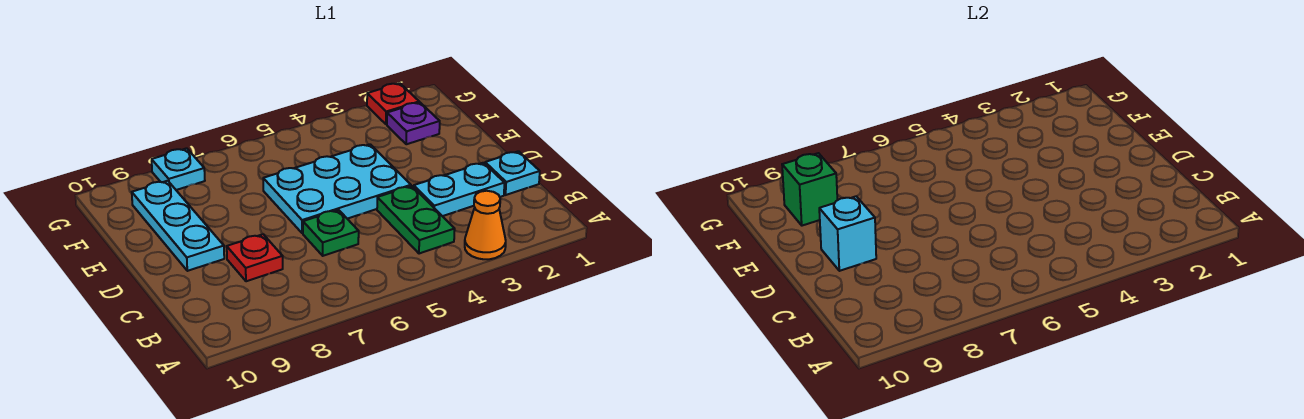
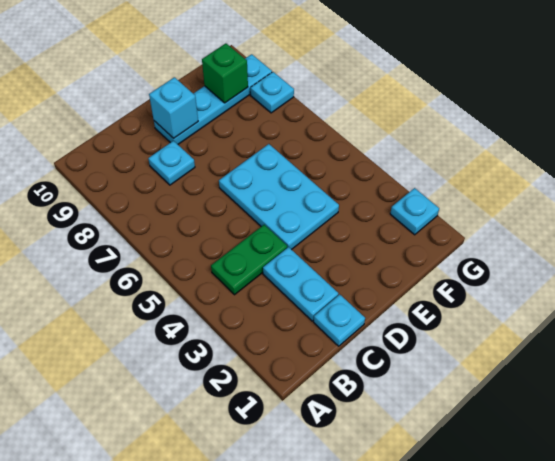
orange cone A3 level 1 -> none
green plate C6 level 1 -> none
red plate C8 level 1 -> cyan plate C8 level 1
cyan plate D9:F9 level 1 -> cyan plate D9:G9 level 1
purple plate F2 level 1 -> none
red plate G2 level 1 -> cyan plate G2 level 1

